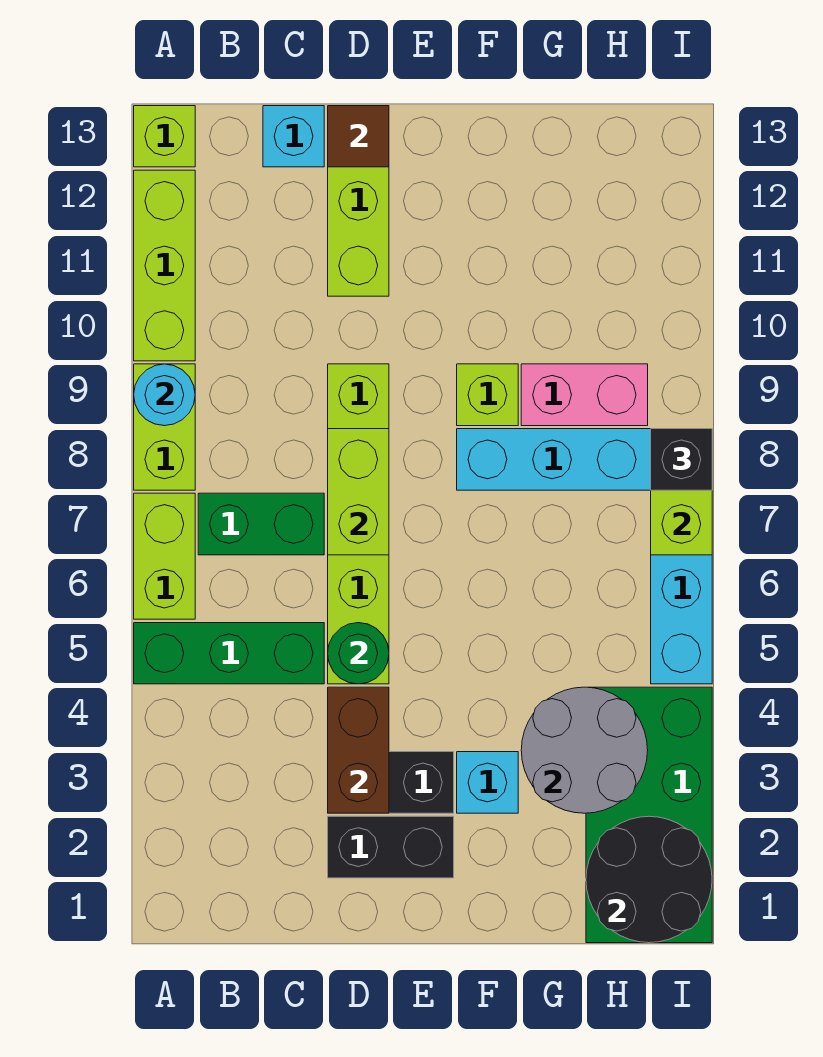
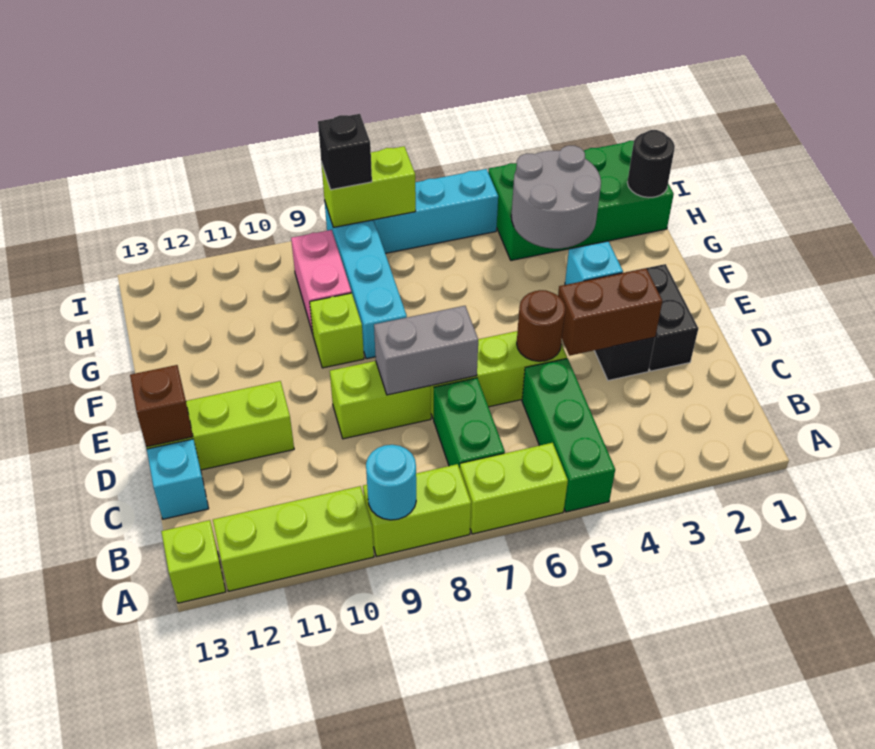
green round brick D5 level 2 -> brown round brick D5 level 2
lime brick D7:D8 level 2 -> grey brick D7:D8 level 2
brown tile D13 level 2 -> brown brick D13 level 2
black round brick H1:I2 level 2 -> black round brick H1 level 2

